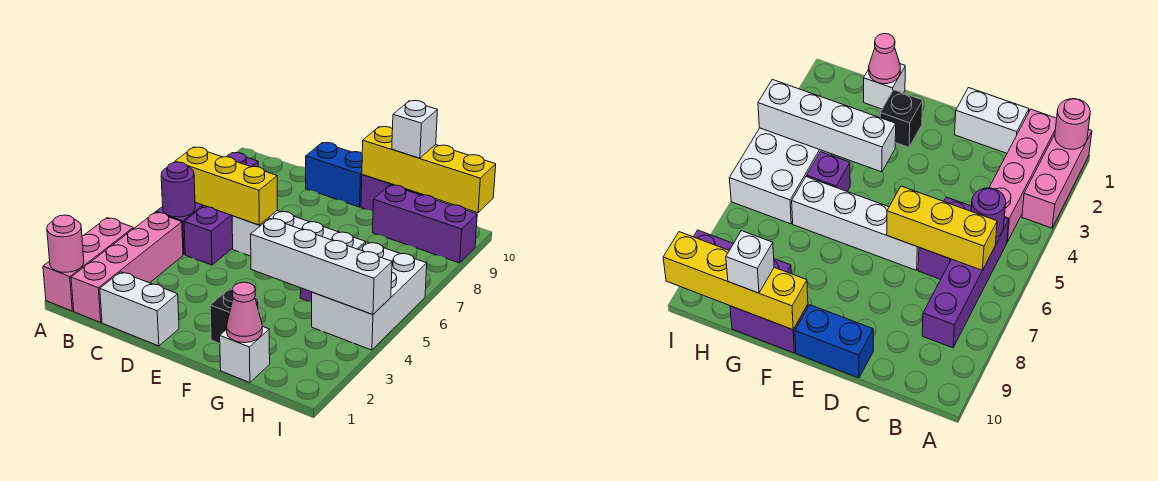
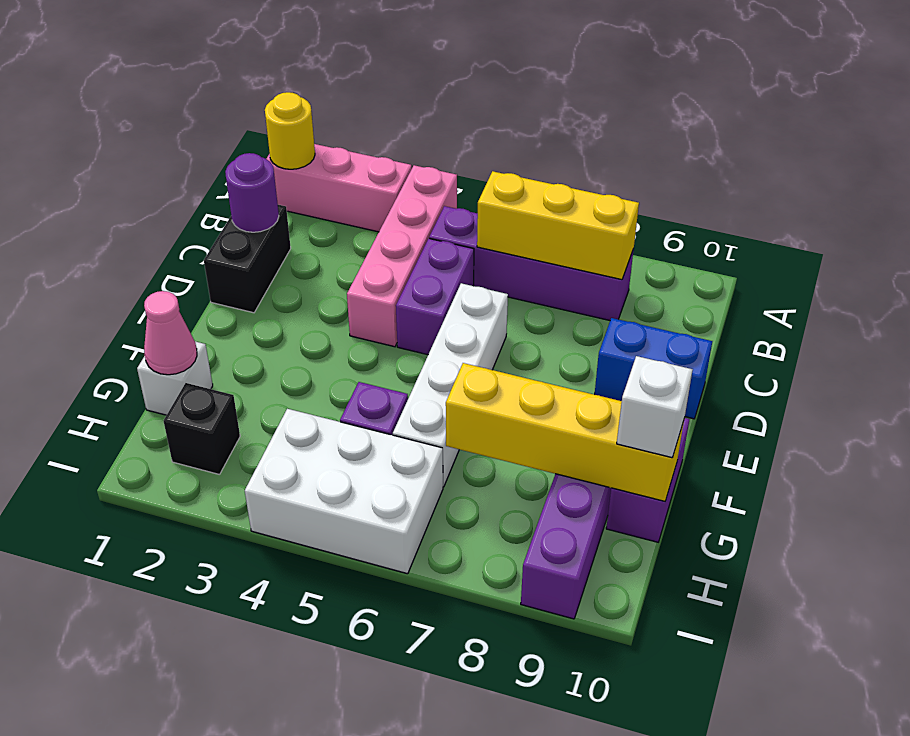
pink round brick A1 level 2 -> yellow round brick A1 level 2
pink brick B1:B4 level 1 -> pink brick A4:D4 level 1
purple round brick B5 level 2 -> purple round brick C1 level 2
yellow brick B6:D6 level 2 -> yellow brick B6:B8 level 2
white brick C1:D1 level 1 -> black brick C1:D1 level 1
purple brick C5:C6 level 1 -> purple brick C5:D5 level 1
blue brick D10:E10 level 1 -> blue brick D9:D10 level 1
black brick F2 level 1 -> black brick H2 level 1
white brick F4:I4 level 2 -> none
yellow brick F10:I10 level 2 -> yellow brick G7:G10 level 2

